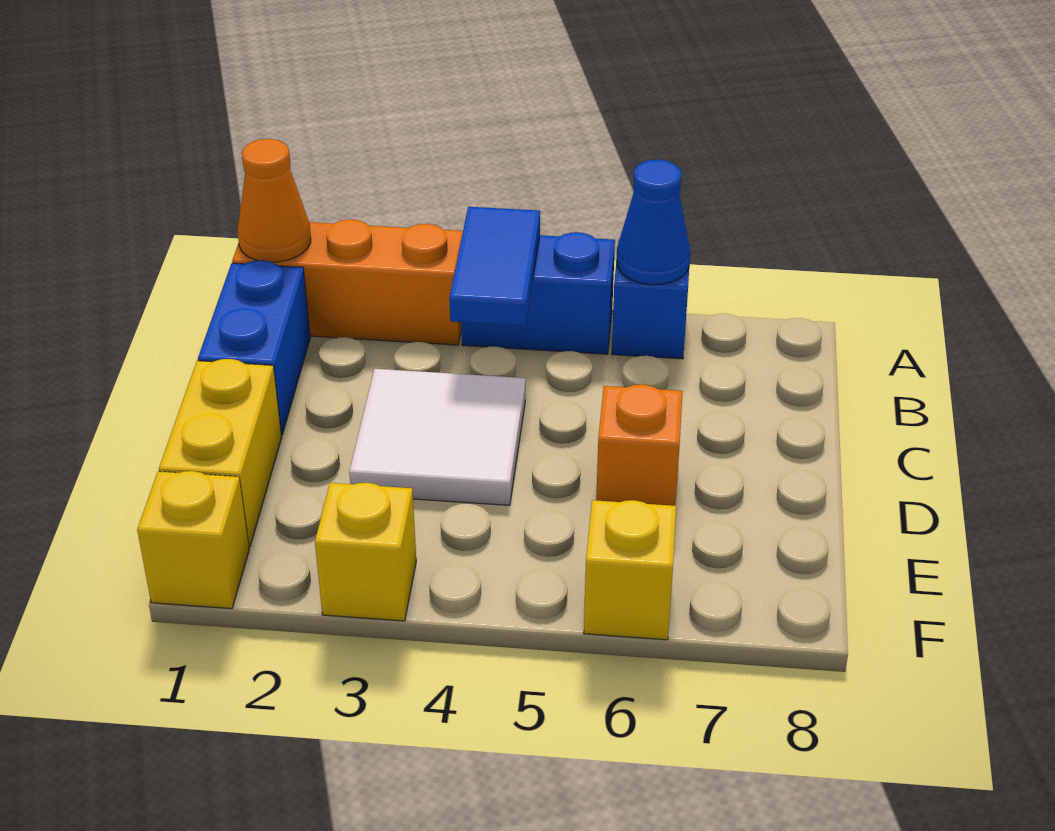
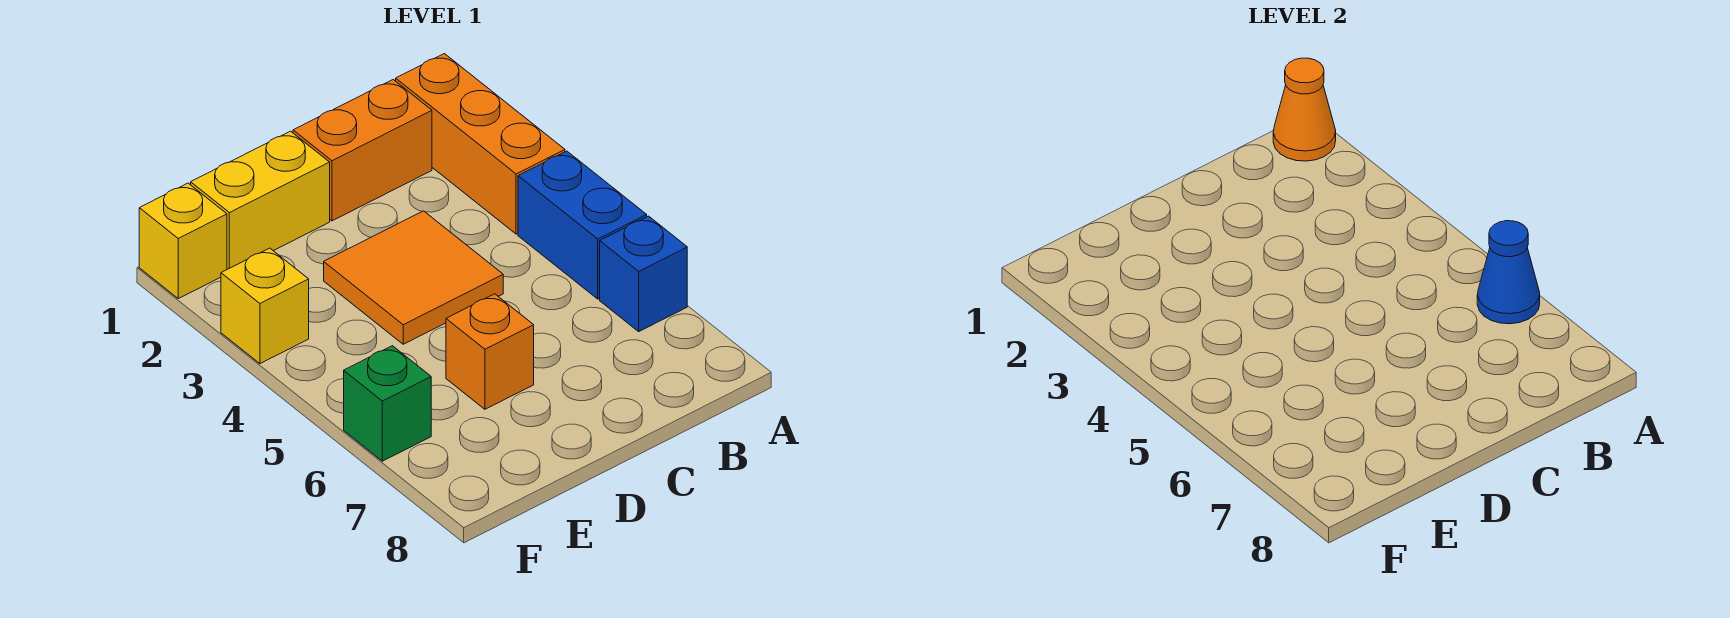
blue tile A4:B4 level 2 -> none
blue brick B1:C1 level 1 -> orange brick B1:C1 level 1
white tile C3:D4 level 1 -> orange tile C3:D4 level 1
yellow brick F6 level 1 -> green brick F6 level 1

